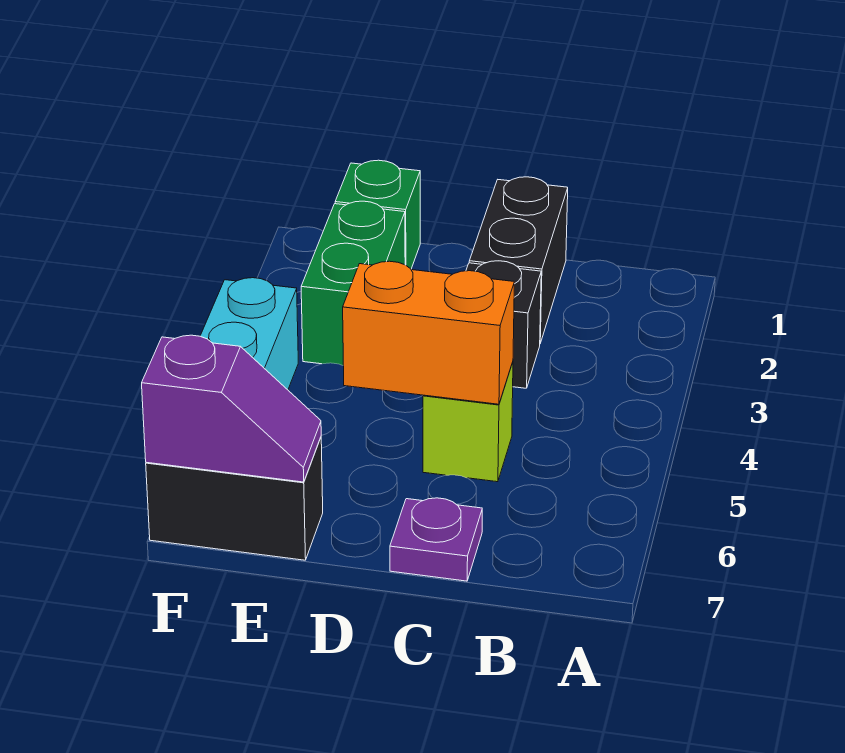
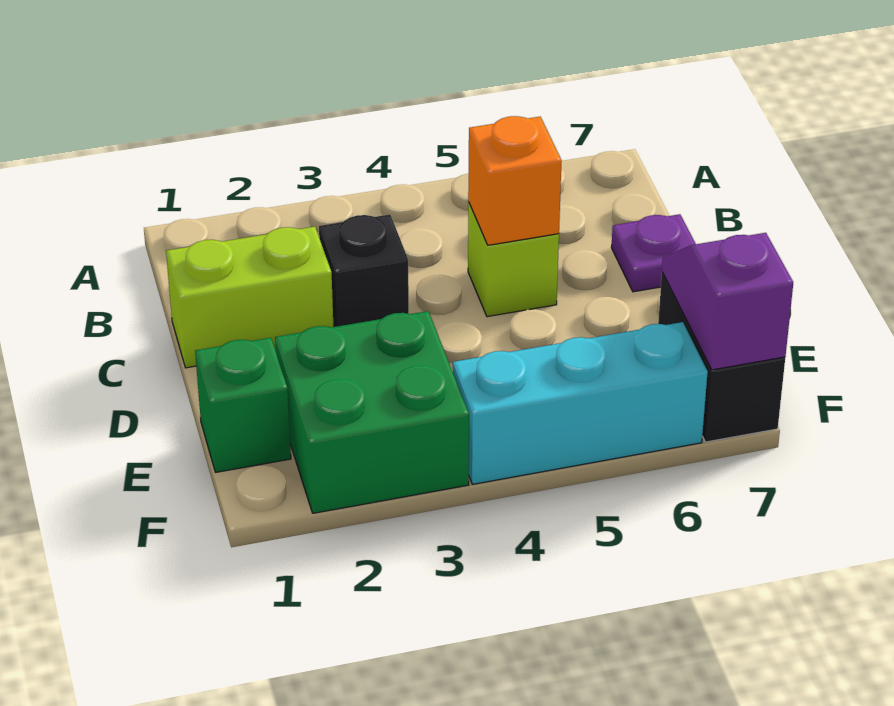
black brick C1:C2 level 1 -> lime brick C1:C2 level 1
orange brick C5:D5 level 2 -> orange brick C5 level 2
green brick E2:E3 level 1 -> green brick E2:F3 level 1

